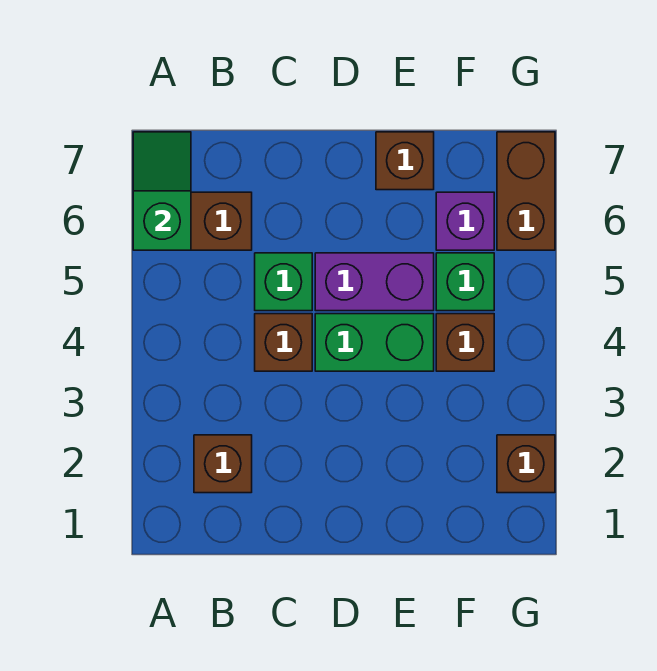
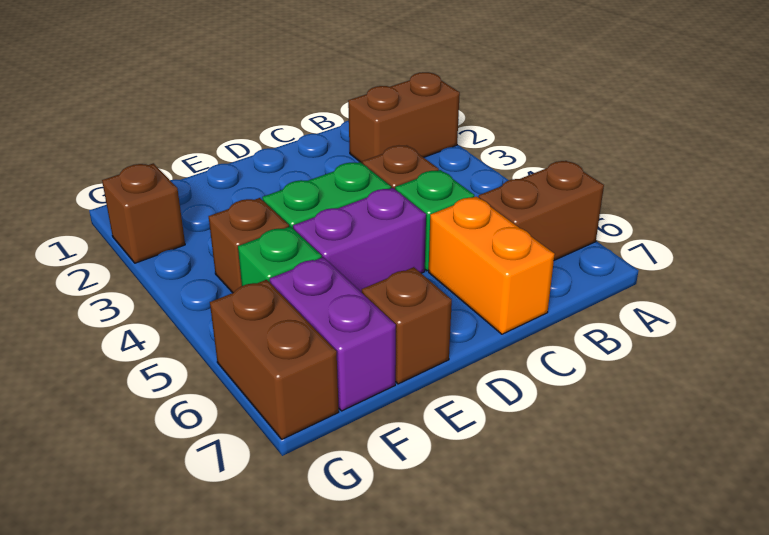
green slope A6:A7 level 2 top 6 -> none
brown brick B2 level 1 -> brown brick A2:B2 level 1
none -> orange brick C6:C7 level 1
purple brick F6 level 1 -> purple brick F6:F7 level 1

